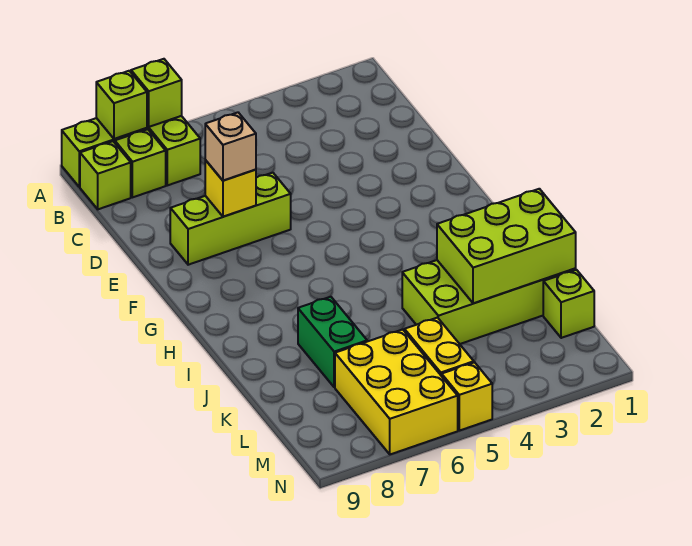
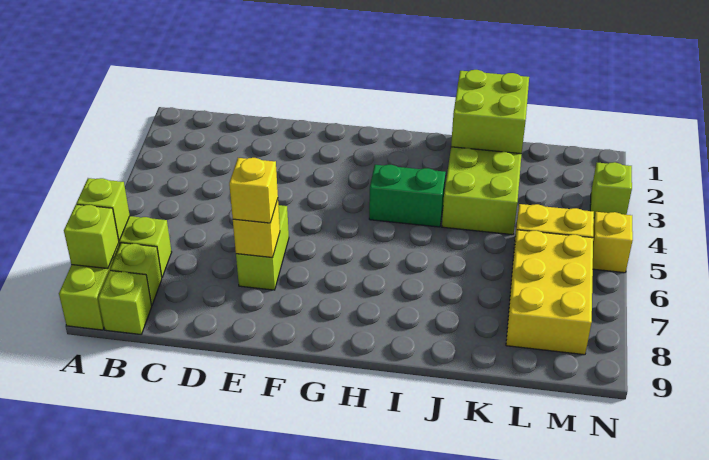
lime brick E6:E8 level 1 -> lime brick E6:E7 level 1
tan brick E7 level 3 -> yellow brick E7 level 3
lime brick J1:K3 level 2 -> lime brick J1:K2 level 2
green brick J7:K7 level 1 -> green brick H4:I4 level 1
lime brick L1 level 1 -> lime brick N3 level 1
yellow brick L6:N7 level 1 -> yellow brick L6:M8 level 1

